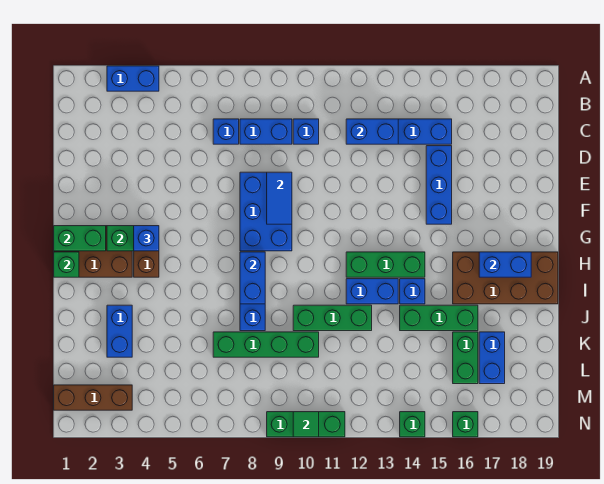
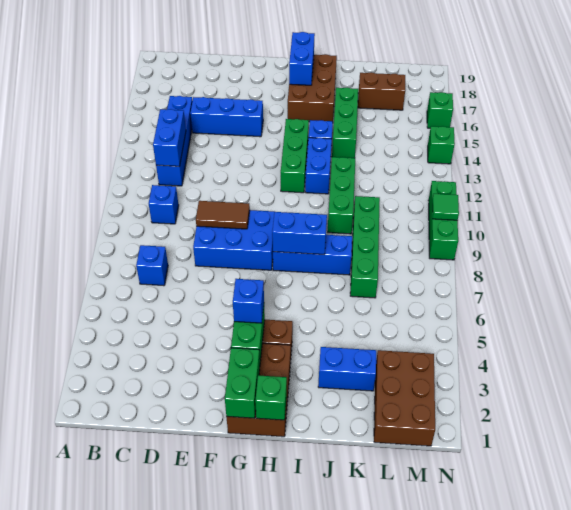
blue brick A3:A4 level 1 -> none
blue brick C8:C9 level 1 -> none
blue tile E9:F9 level 2 -> brown tile E9:F9 level 2
brown brick H16:I19 level 1 -> brown brick H16:I18 level 1
green brick K16:L16 level 1 -> none
blue brick K17:L17 level 1 -> brown brick K17:L17 level 1
brown brick M1:M3 level 1 -> brown brick L1:M3 level 1

